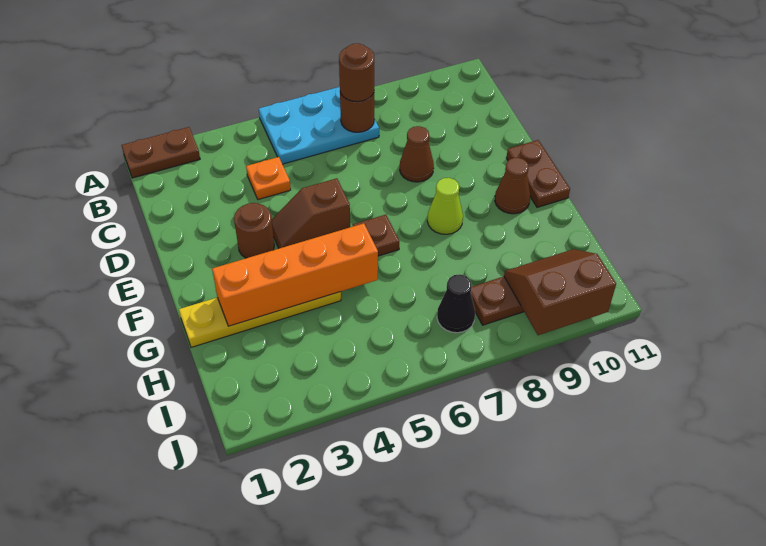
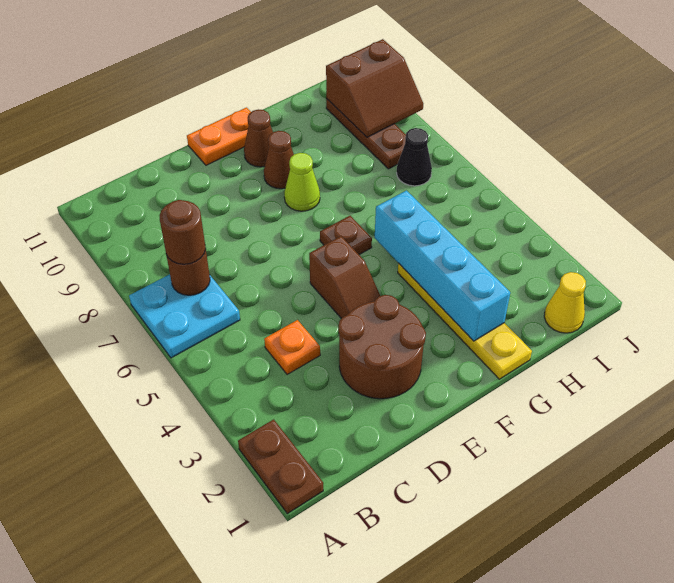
cyan plate A5:B7 level 1 -> cyan plate A6:B7 level 1
brown cone D8 level 1 -> brown cone F9 level 1
brown round brick E3 level 1 -> brown round brick D2:E3 level 1
brown plate E11:F11 level 1 -> orange plate E11:F11 level 1
orange brick G2:G5 level 2 -> cyan brick G2:G5 level 2
none -> yellow cone I1 level 1
brown slope I9:J10 level 2 top J -> brown slope I9:J10 level 2 top 10

